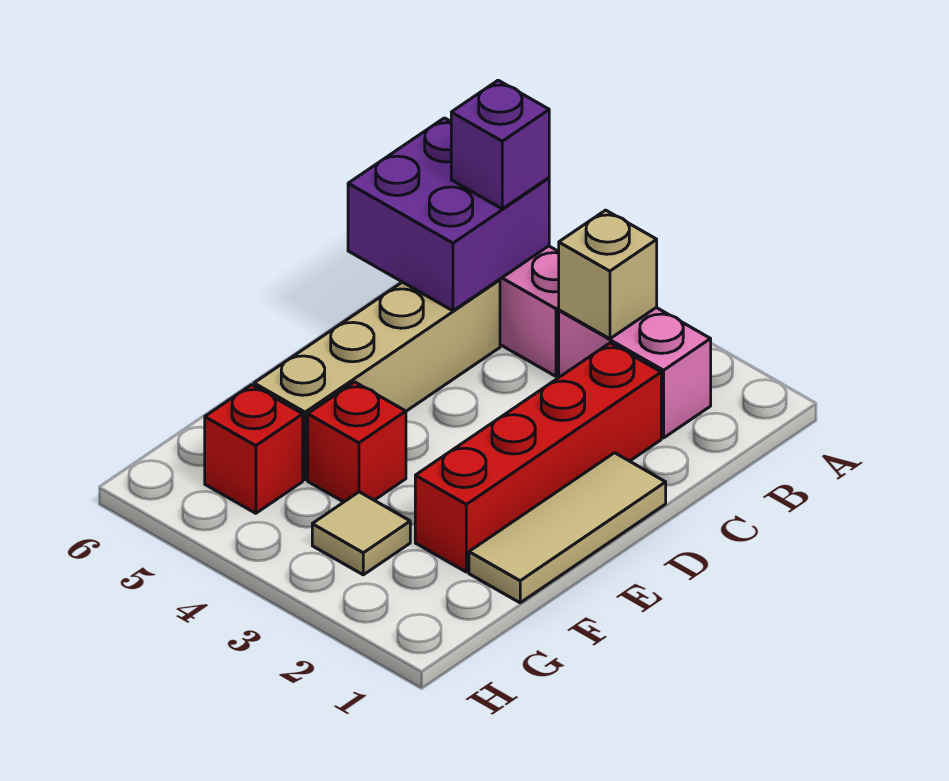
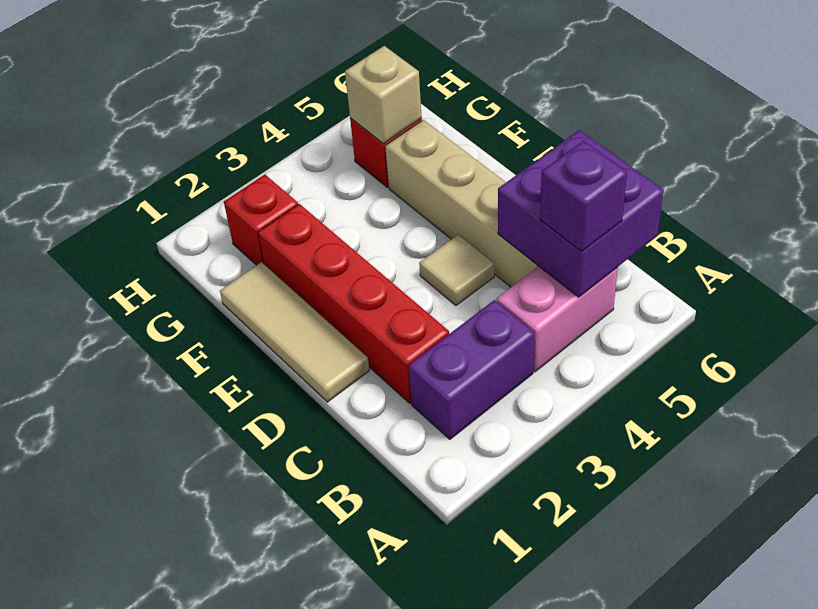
pink brick B2:B3 level 1 -> purple brick B2:B3 level 1
tan brick B3 level 2 -> tan brick G5 level 2
red brick F4 level 1 -> red brick G2 level 1
tan tile G3 level 1 -> tan tile D4 level 1

